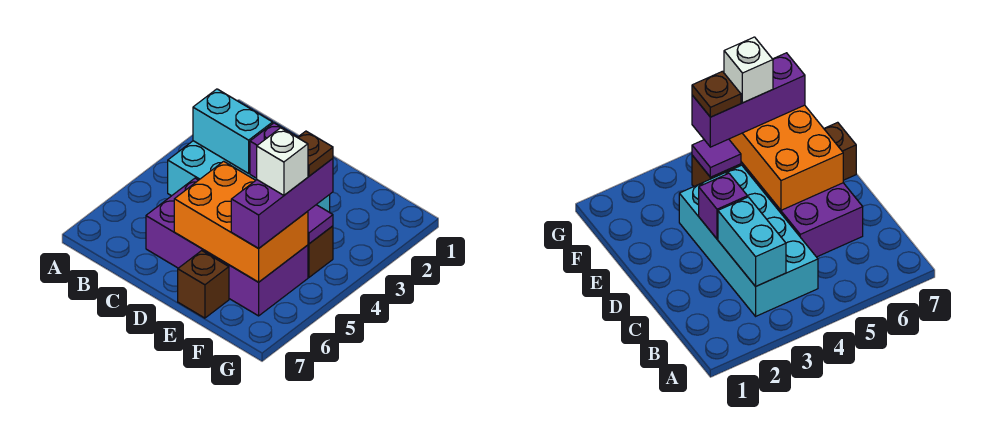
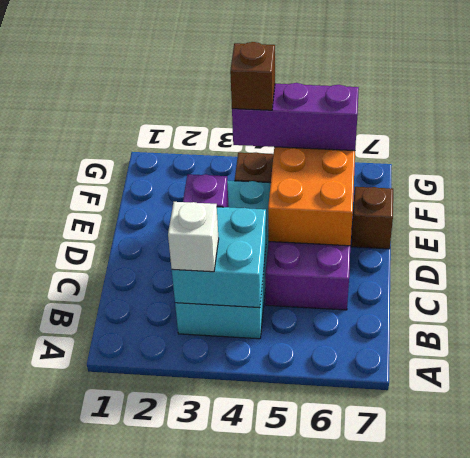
cyan brick B3:C3 level 2 -> cyan brick B3:C4 level 2
purple tile F4 level 2 -> none
brown plate F4 level 4 -> brown brick F4 level 4
white brick F5 level 4 -> white brick B3 level 3

